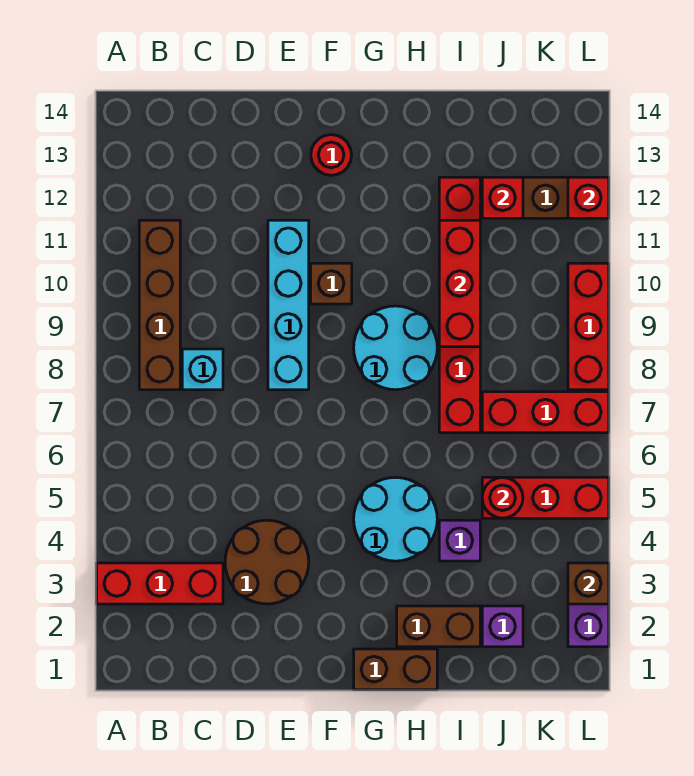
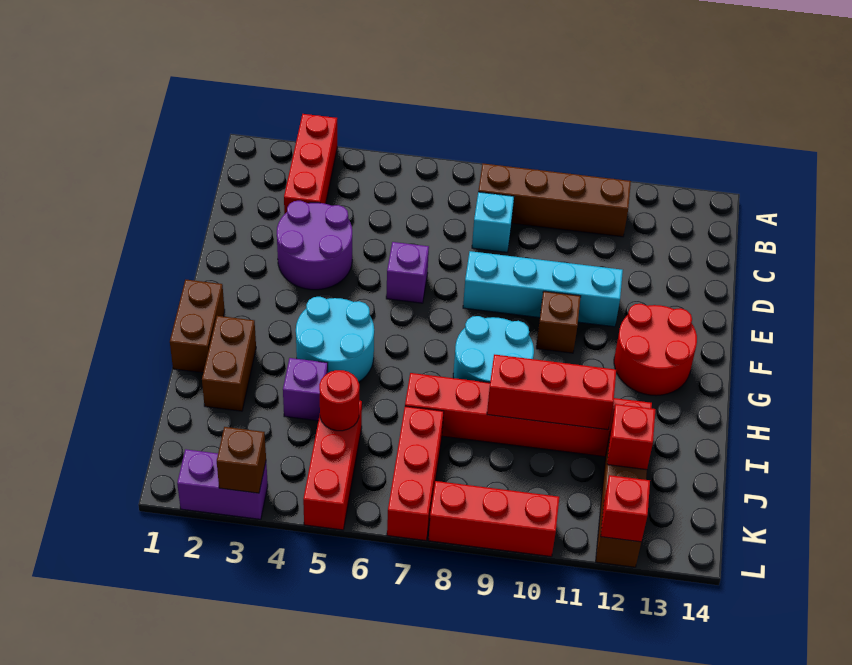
brown round brick D3:E4 level 1 -> purple round brick D3:E4 level 1
red round brick F13 level 1 -> red round brick F12:G13 level 1
purple brick J2 level 1 -> purple brick E6 level 1

